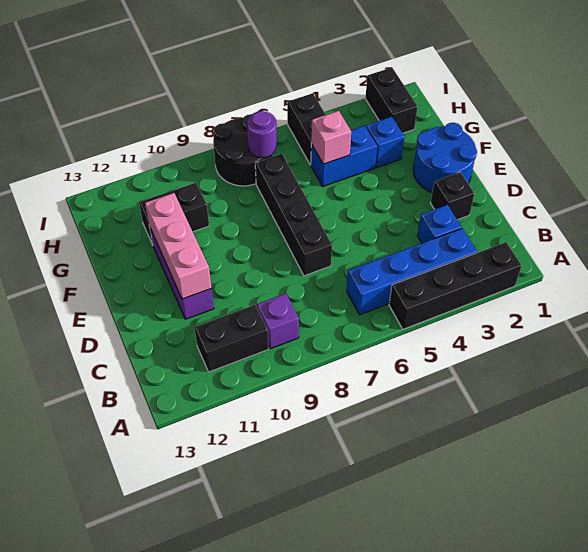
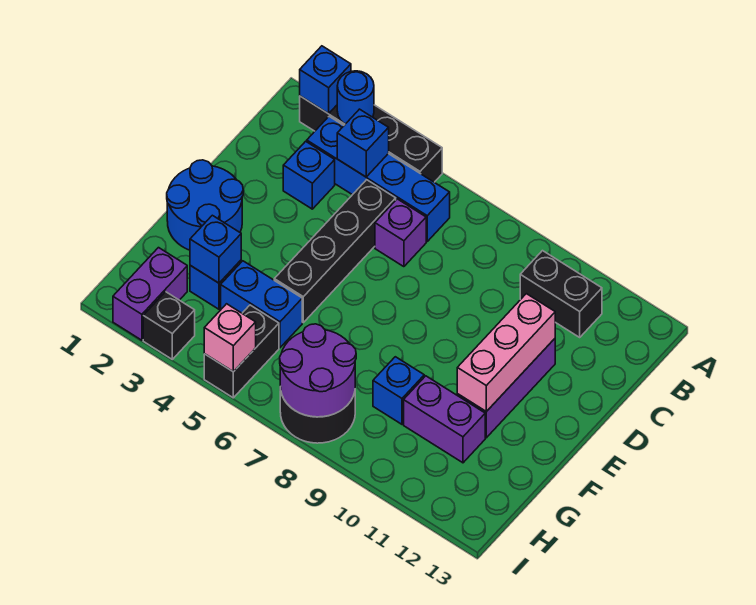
none -> blue brick A2 level 2
none -> blue round brick A3 level 2
none -> blue brick B4 level 2
purple brick B9 level 1 -> purple brick C6 level 1
black brick D2 level 1 -> black brick I3 level 1
black brick D7:G7 level 1 -> black brick C5:F5 level 1
none -> blue brick G3 level 2
pink brick G5 level 2 -> pink brick I5 level 2
none -> blue brick G9 level 1
black brick G10:G11 level 1 -> purple brick G10:G11 level 1
black brick H2:I2 level 1 -> purple brick H2:I2 level 1
purple round brick H7 level 2 -> purple round brick H7:I8 level 2

